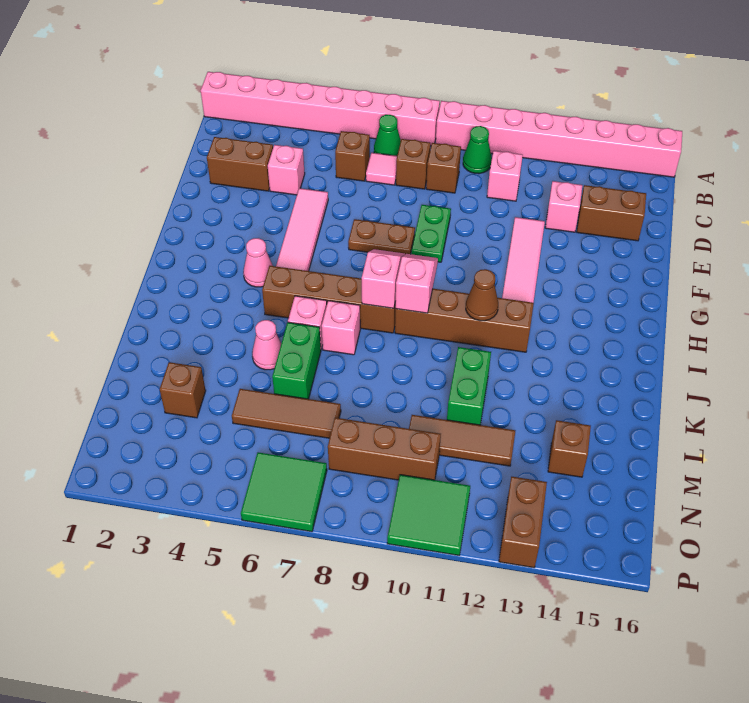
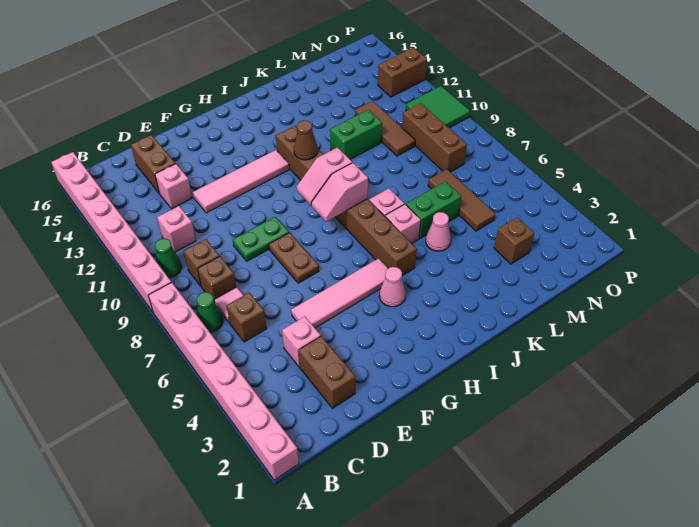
brown brick M14 level 1 -> none
green tile O6:P7 level 1 -> none

